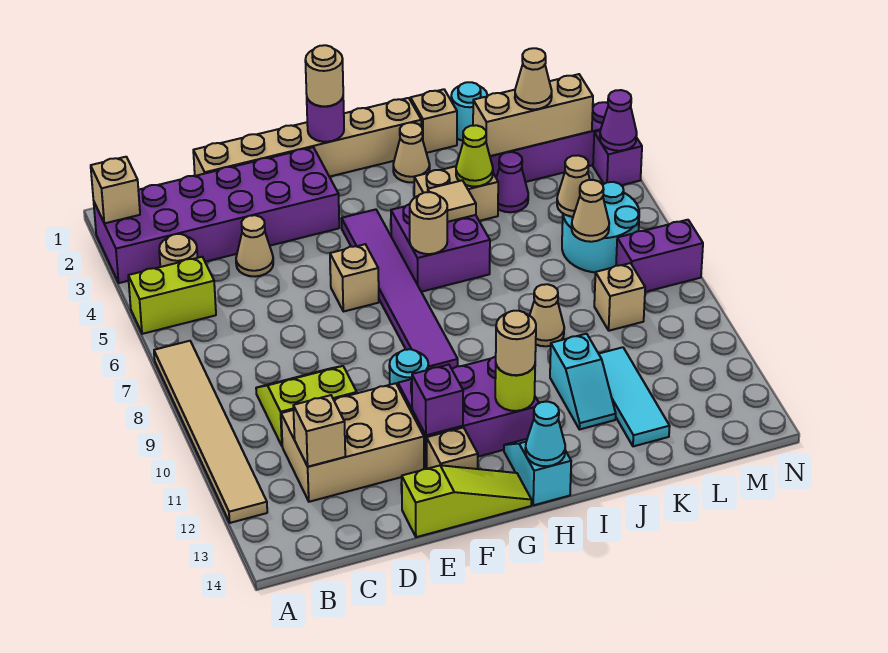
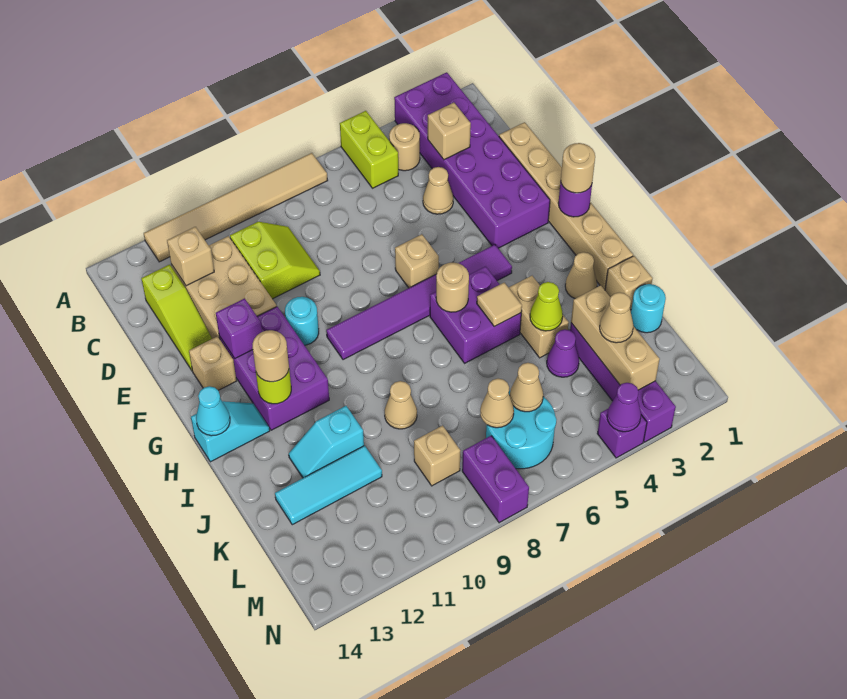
tan brick A2 level 2 -> tan brick C3 level 2
lime slope E14:G14 level 1 top E -> lime slope C13:E13 level 1 top C

